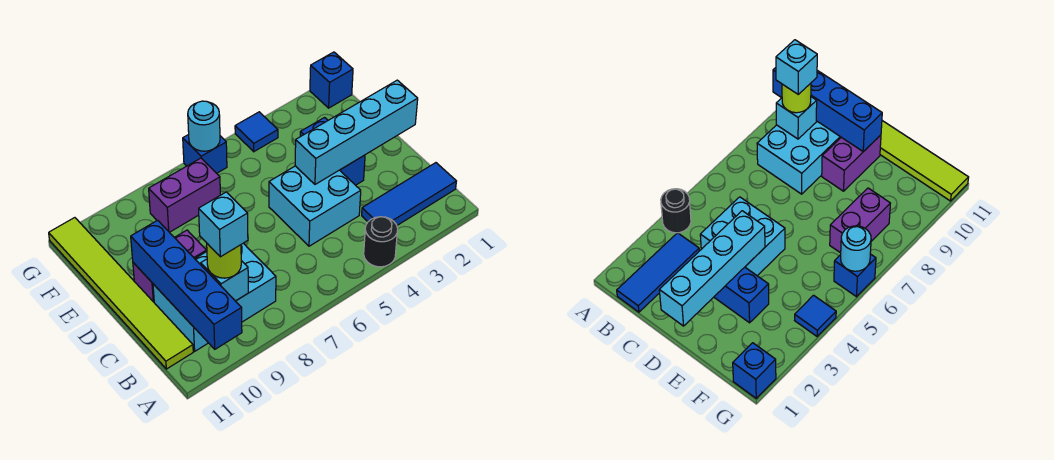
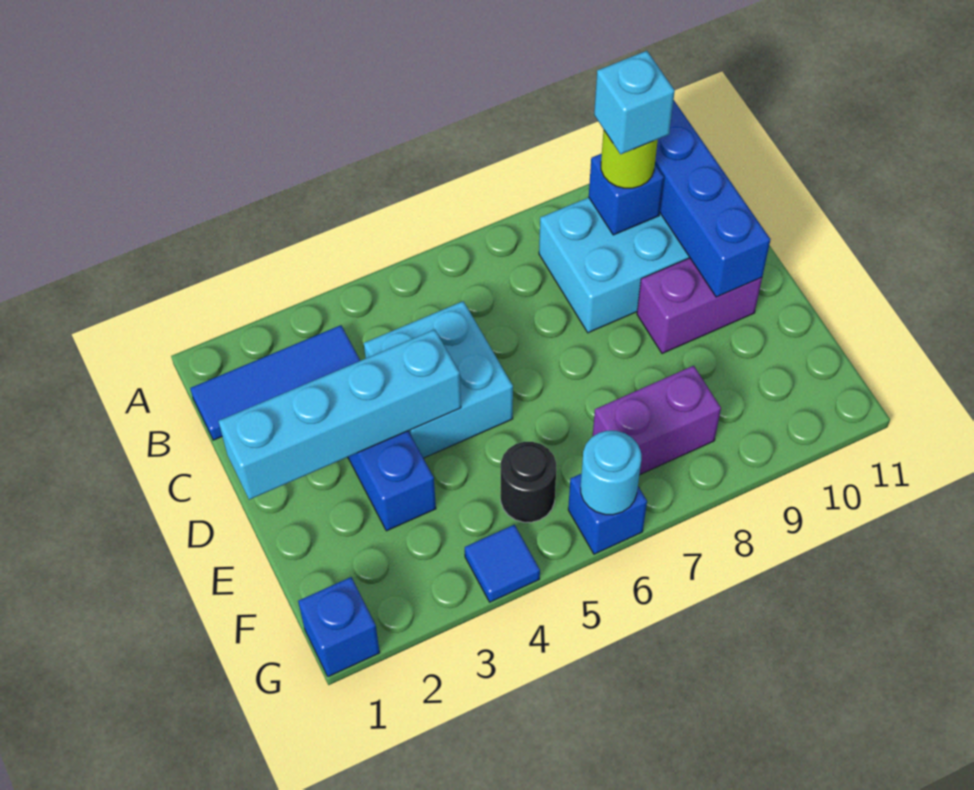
black round brick A4 level 1 -> black round brick F5 level 1
cyan brick B9 level 2 -> blue brick B9 level 2
lime tile B11:G11 level 1 -> none

